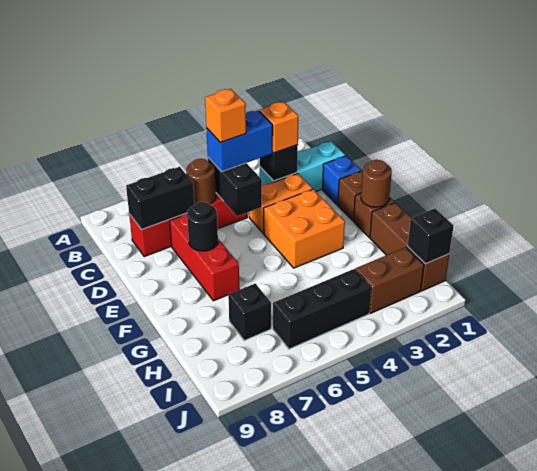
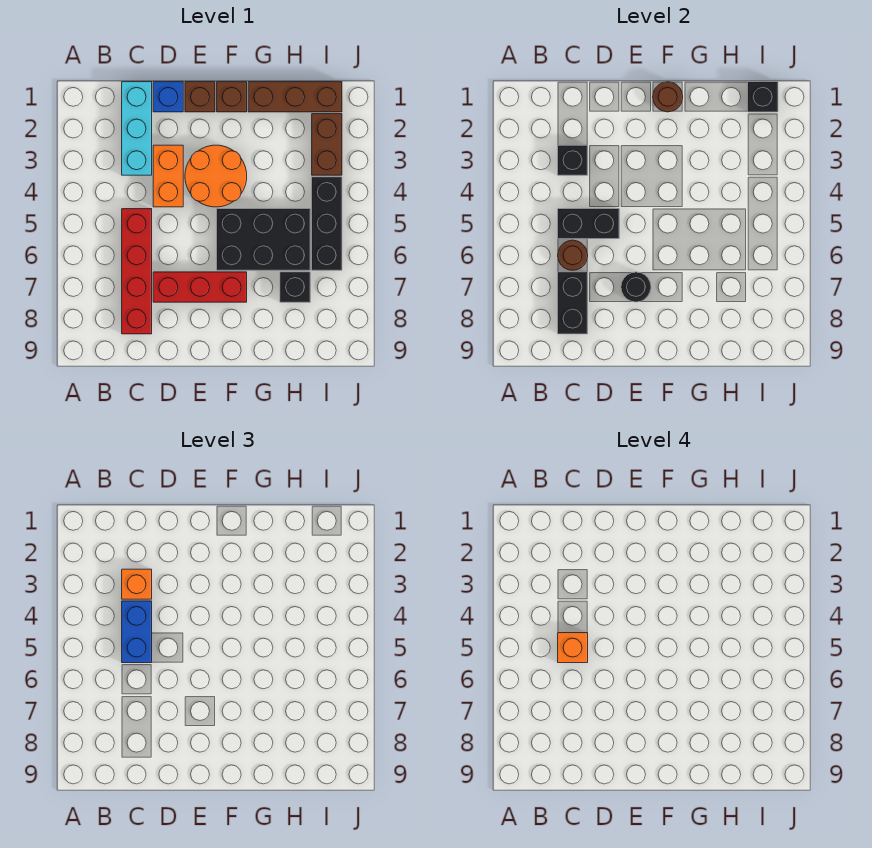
orange brick E3:F4 level 1 -> orange round brick E3:F4 level 1
none -> black brick F5:H6 level 1

